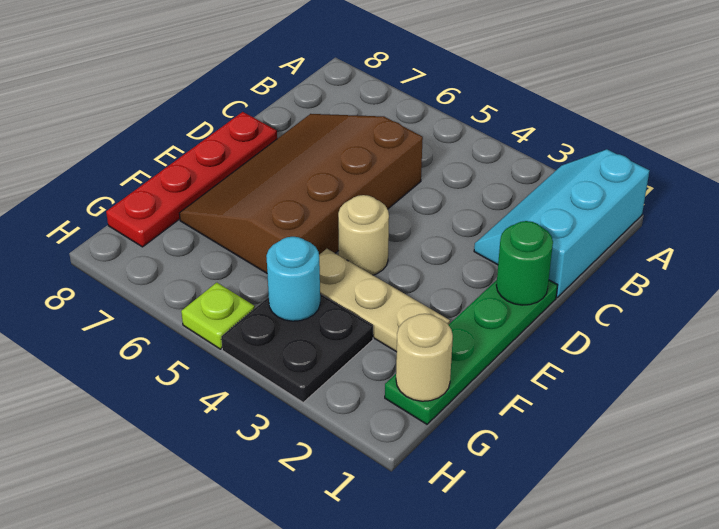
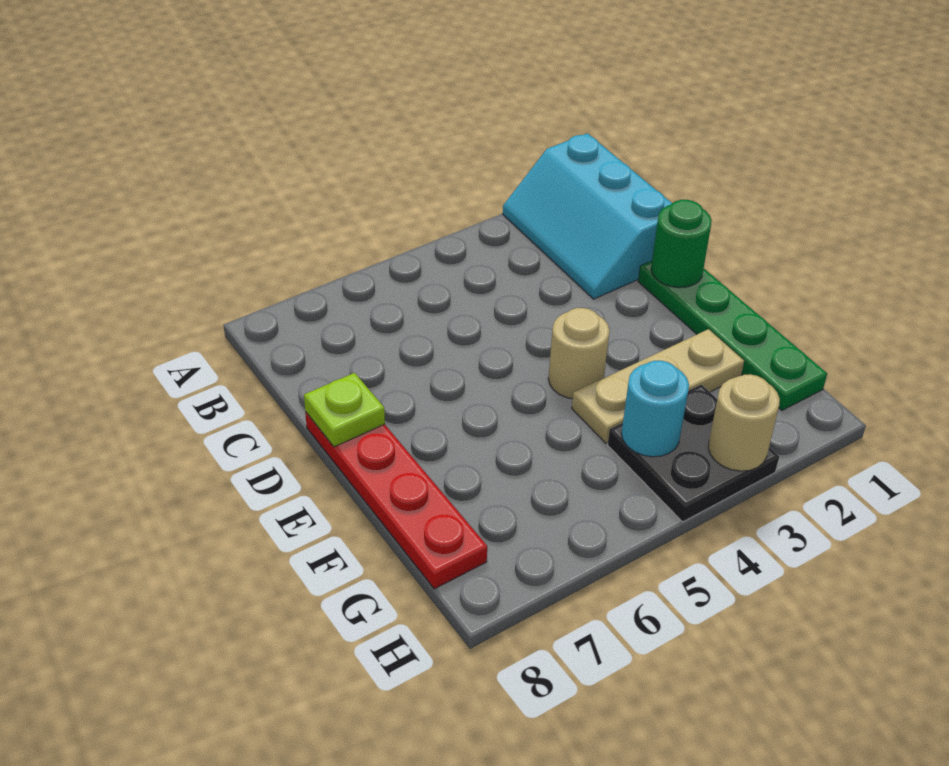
brown slope C5:F7 level 1 top 5 -> none
tan round brick G1 level 2 -> tan round brick H3 level 2
lime plate H5 level 1 -> lime plate D8 level 2

